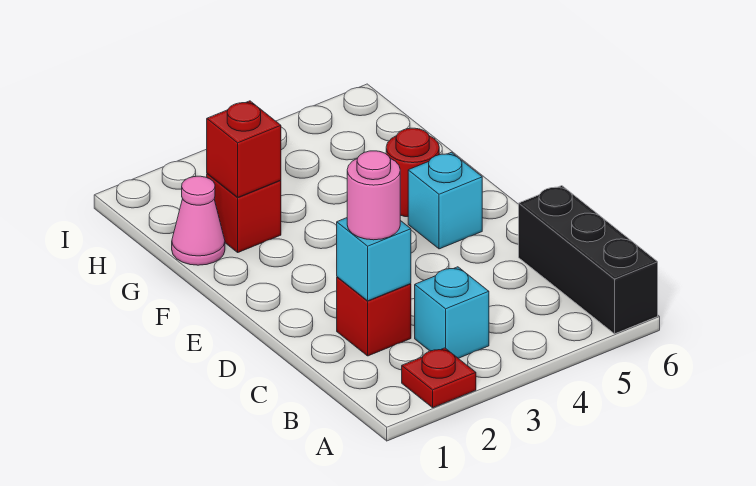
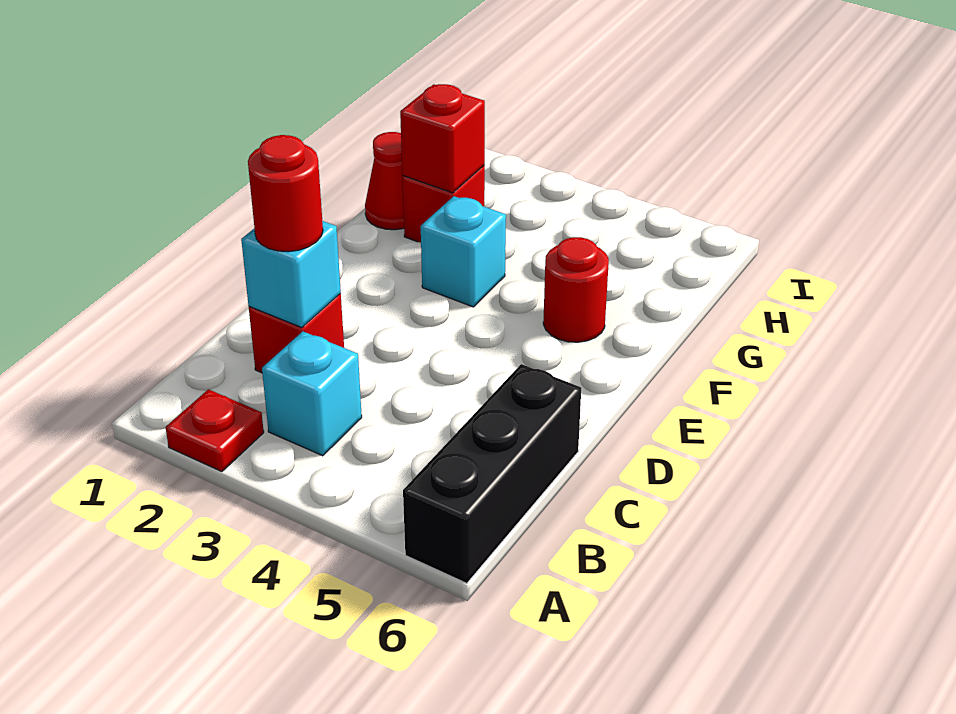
pink round brick C2 level 3 -> red round brick C2 level 3
cyan brick E5 level 1 -> cyan brick F3 level 1
pink cone G1 level 1 -> red cone G1 level 1

